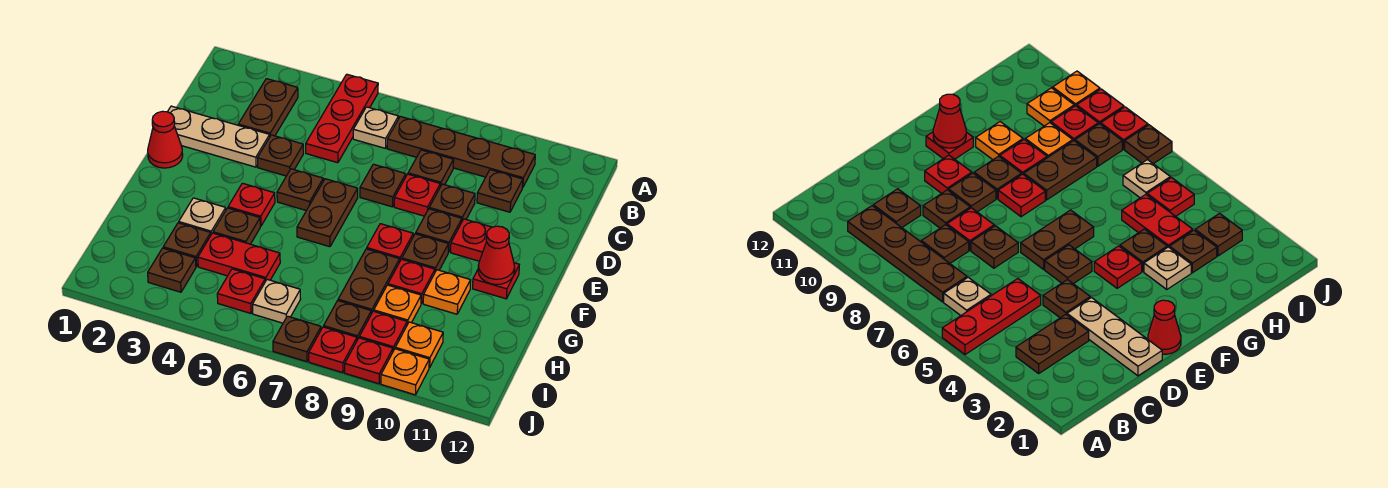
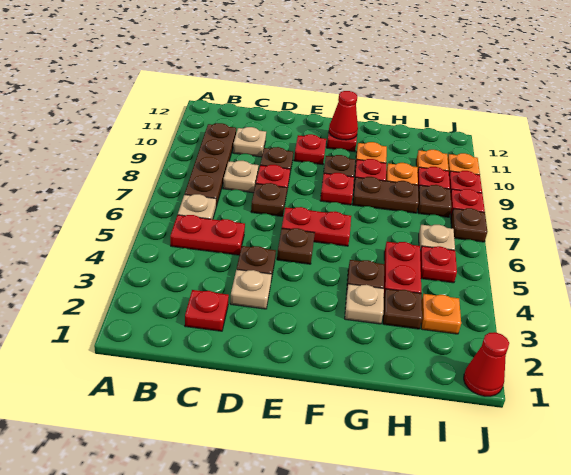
red plate A5:C5 level 1 -> red plate B5:C5 level 1
brown plate B3:C3 level 1 -> none
brown plate C8 level 1 -> tan plate C8 level 1
brown plate C10 level 1 -> tan plate C10 level 1
tan plate D1:D3 level 1 -> tan plate D3 level 1
red cone E1 level 1 -> red cone J1 level 1
brown plate E6:F6 level 1 -> red plate E6:F6 level 1
brown plate E9 level 1 -> none
red plate F4 level 1 -> red plate C2 level 1
brown plate I3 level 1 -> orange plate I3 level 1

